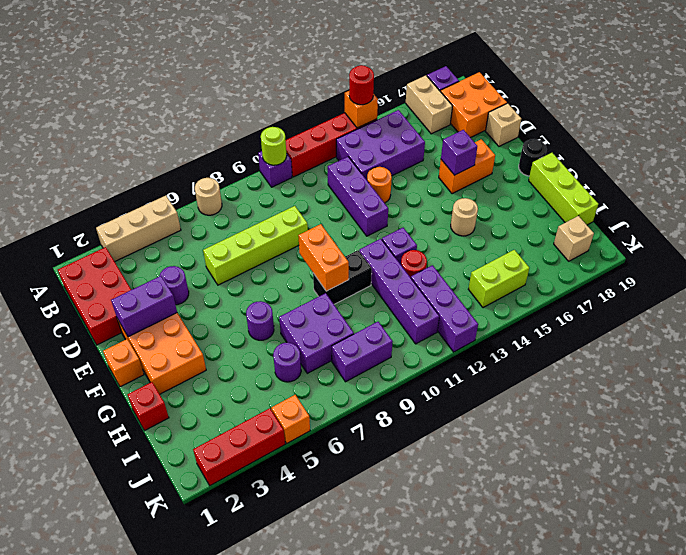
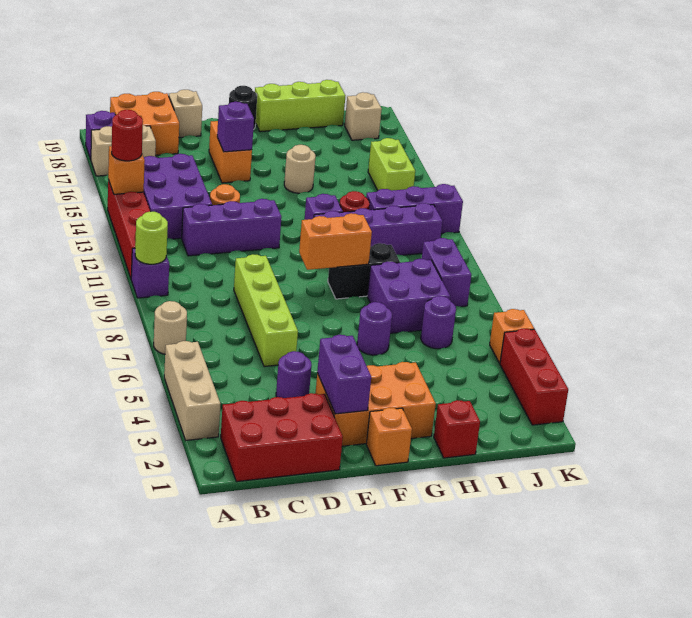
black brick G9:G10 level 1 -> black brick G9:H9 level 1

